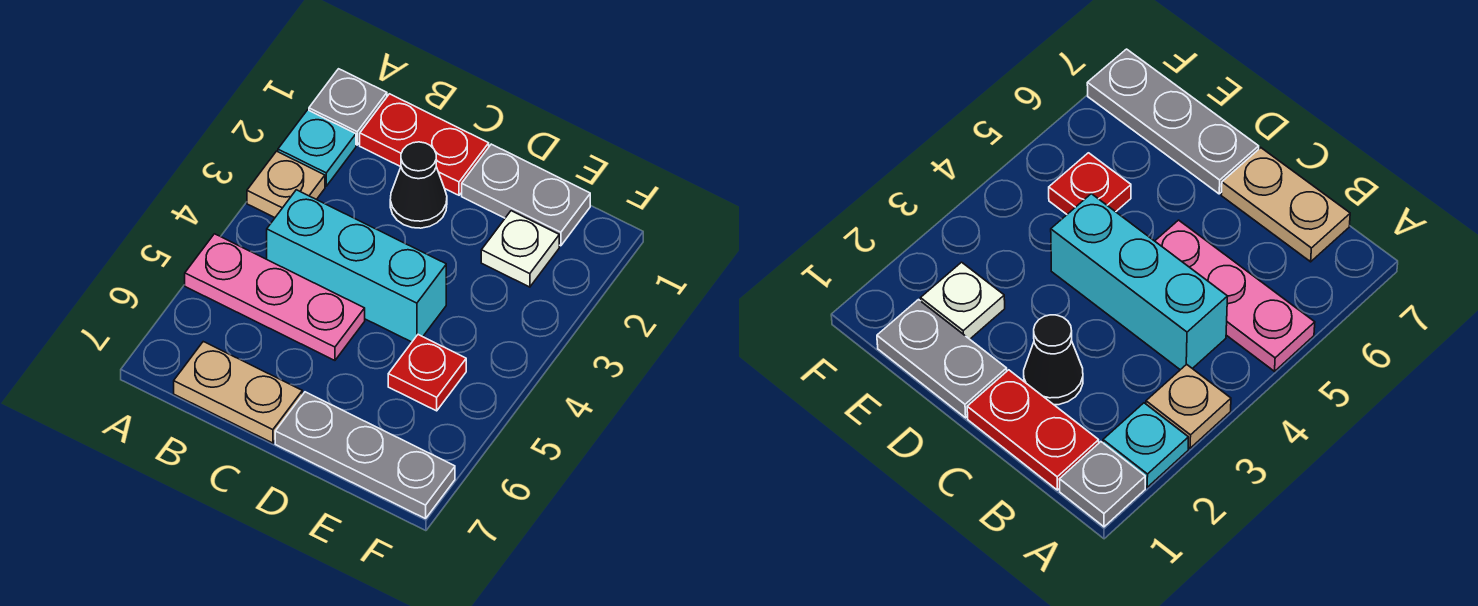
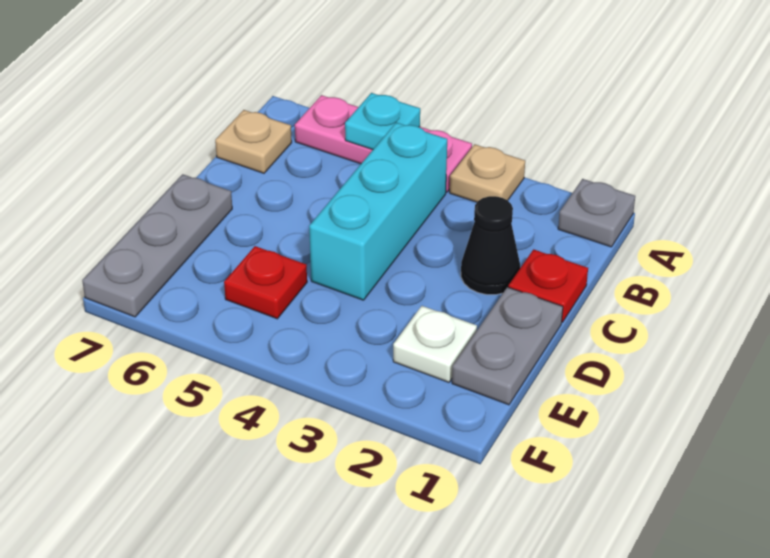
cyan plate A2 level 1 -> cyan plate A5 level 2
pink plate A5:C5 level 1 -> pink plate A4:A6 level 1
red plate B1:C1 level 1 -> red plate C1 level 1
tan plate B7:C7 level 1 -> tan plate B7 level 1

